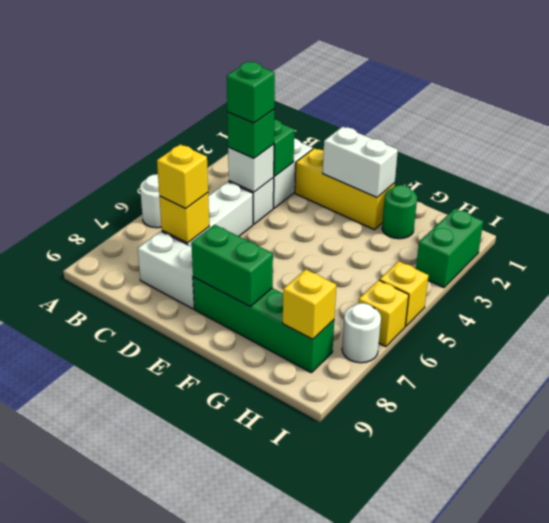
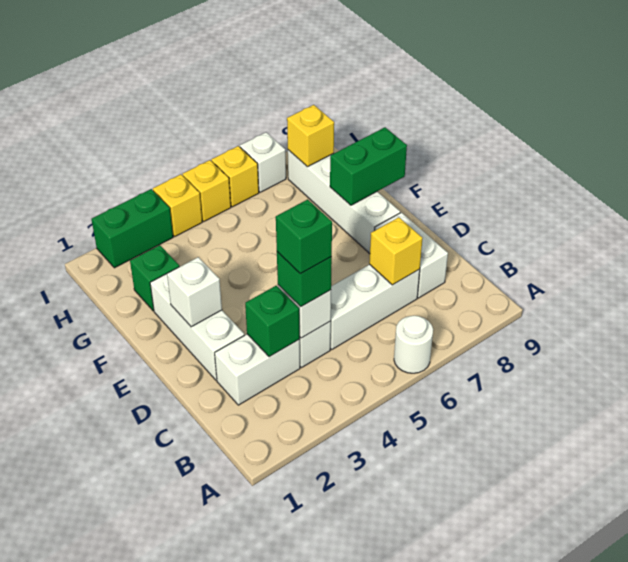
yellow brick C7 level 3 -> yellow brick I4 level 1
yellow brick D2:F2 level 1 -> white brick D2:F2 level 1
white brick E2:F2 level 2 -> white brick E2 level 2
green brick E8:H8 level 1 -> white brick E8:H8 level 1
green brick E8:F8 level 2 -> green brick F8:F9 level 2
green round brick G2 level 1 -> green brick G2 level 1
white round brick I7 level 1 -> white brick I7 level 1

